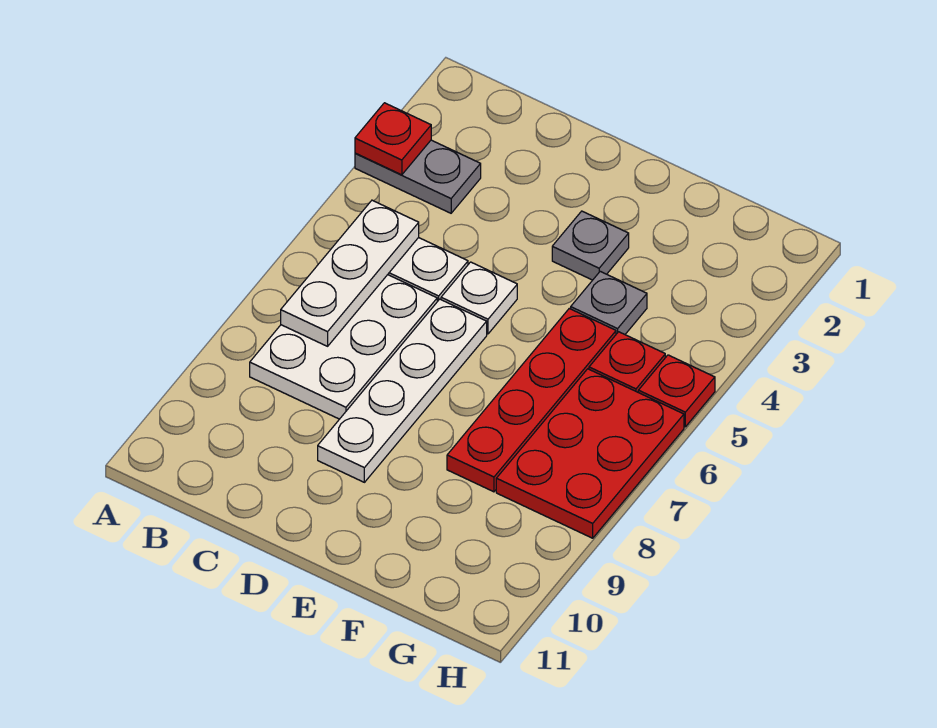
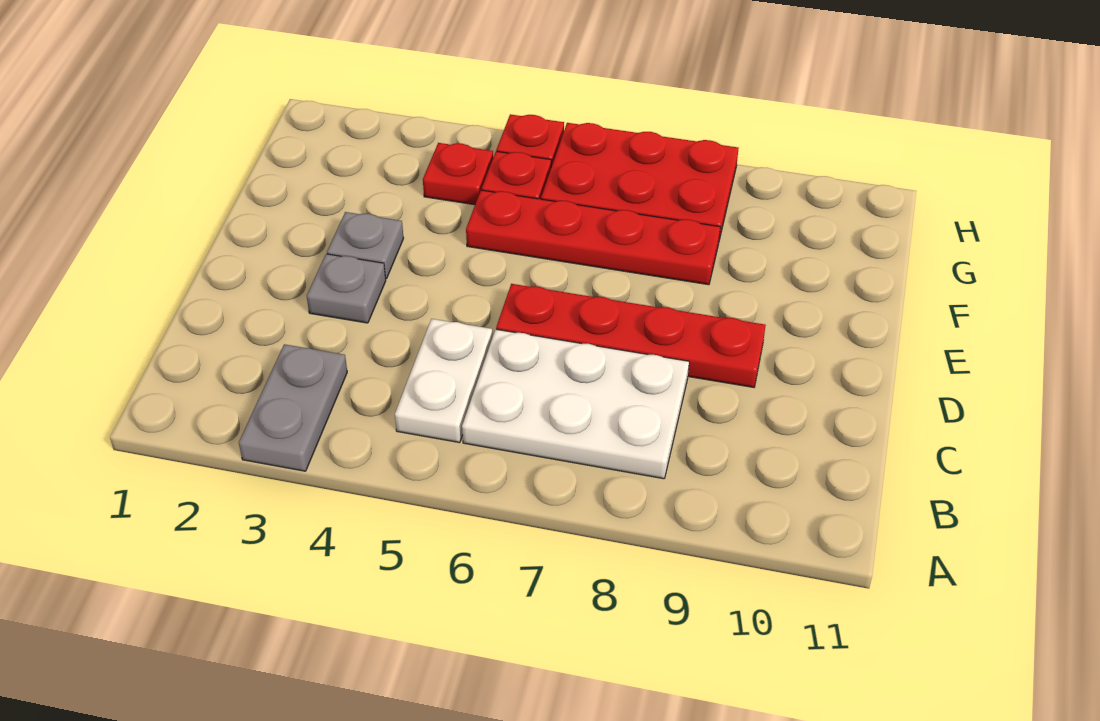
red plate A3 level 2 -> red plate G4 level 1
white plate B5:B7 level 2 -> none
white plate D5 level 1 -> none
white plate D6:D9 level 1 -> red plate D6:D9 level 1
grey plate F4 level 1 -> grey plate D3 level 1

